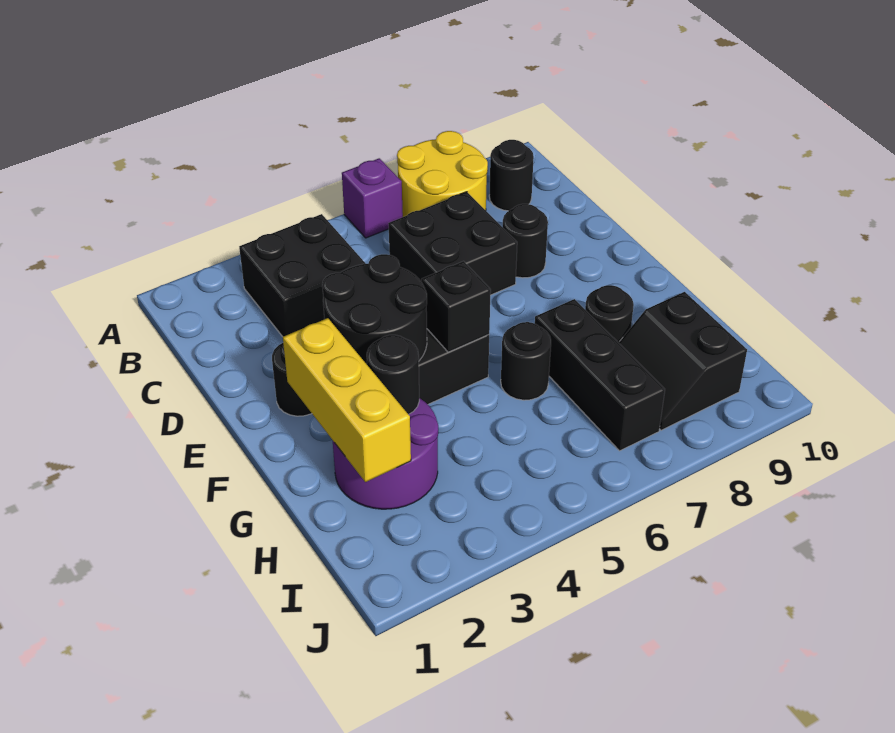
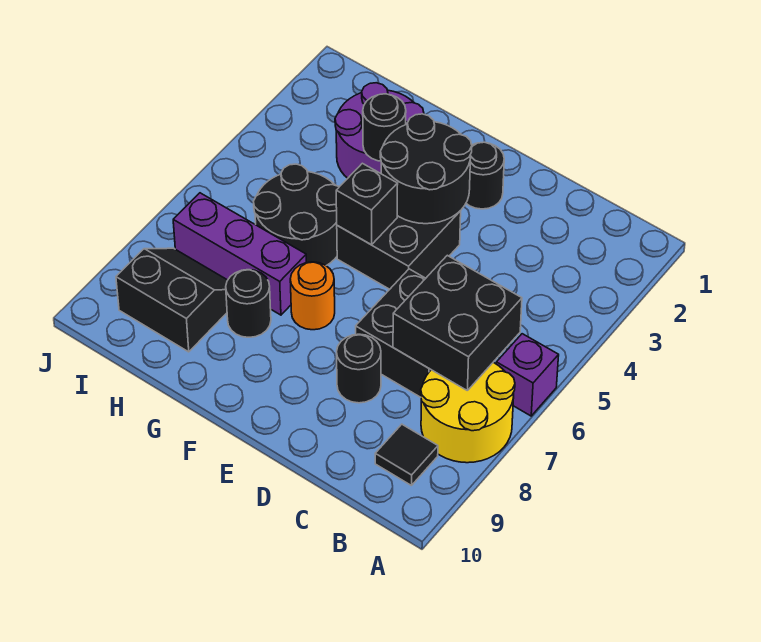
black brick B3:C4 level 1 -> black brick B6:C7 level 2
black round brick B9 level 1 -> black tile B9 level 1
yellow brick F2:H2 level 2 -> none
none -> orange round brick F7 level 1
black round brick G6 level 1 -> black round brick G5:H6 level 1
black brick G7:I7 level 1 -> purple brick G7:I7 level 1

